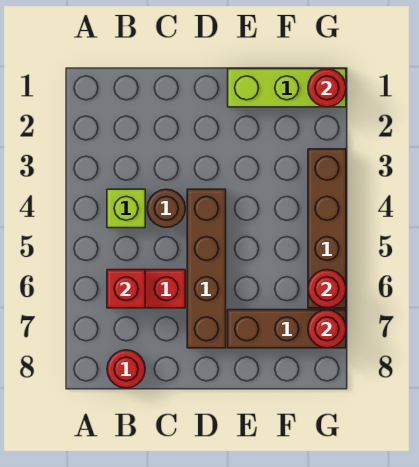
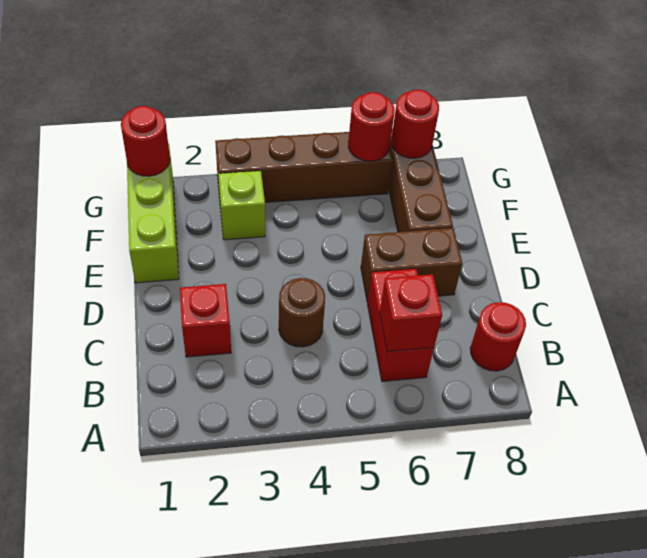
lime brick B4 level 1 -> lime brick F3 level 1
none -> red brick C2 level 1
brown brick D4:D7 level 1 -> brown brick D6:D7 level 1

